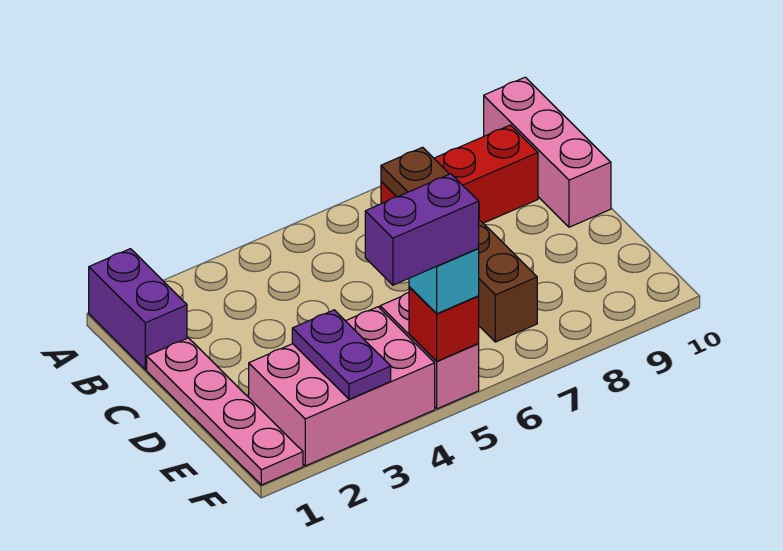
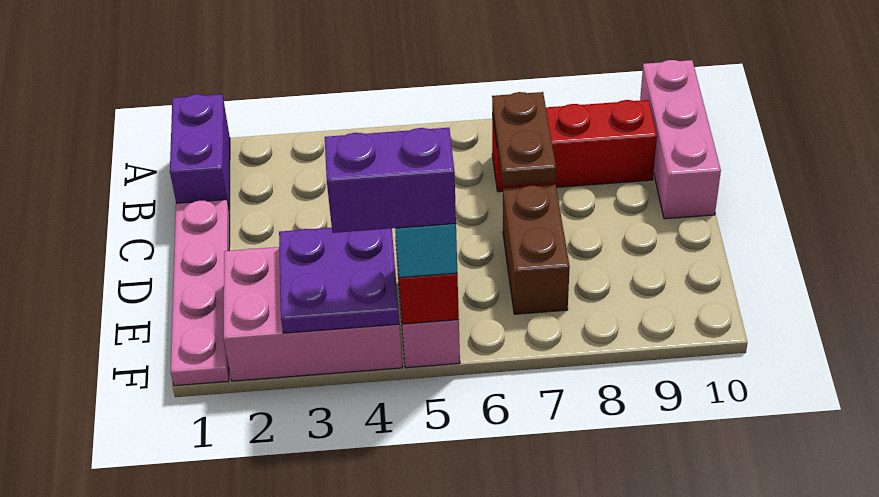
purple plate E3:F3 level 2 -> purple plate E3:F4 level 2

